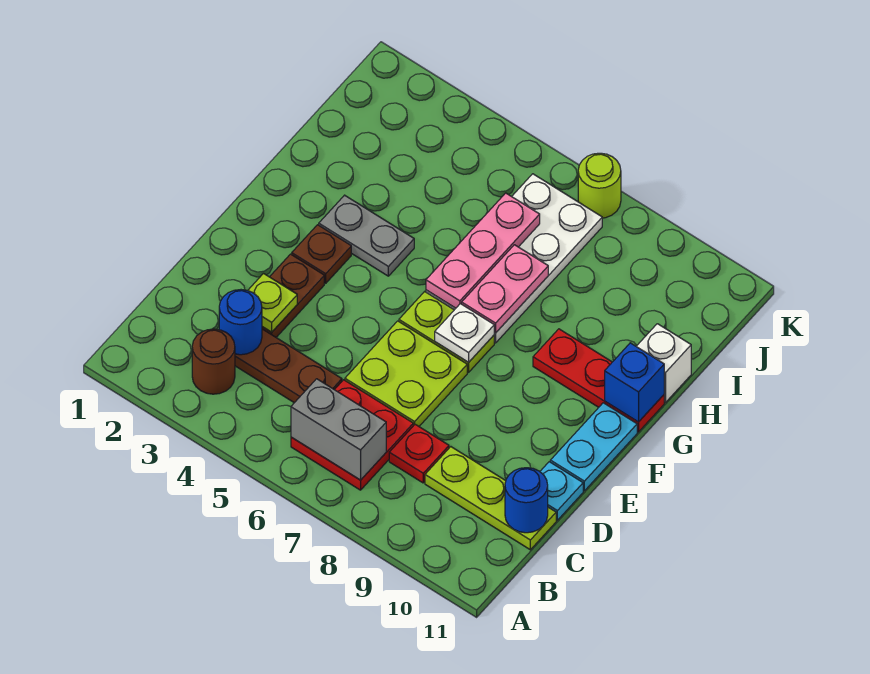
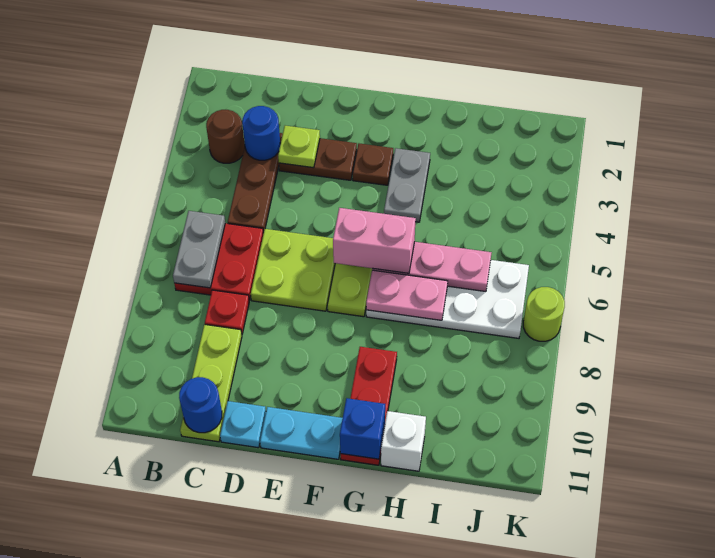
grey brick B6:B7 level 2 -> grey plate B6:B7 level 2
none -> pink brick F6:G6 level 3
white plate F7 level 2 -> none

